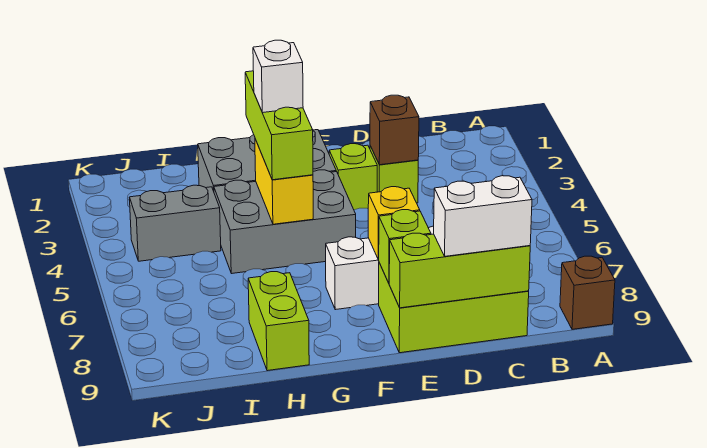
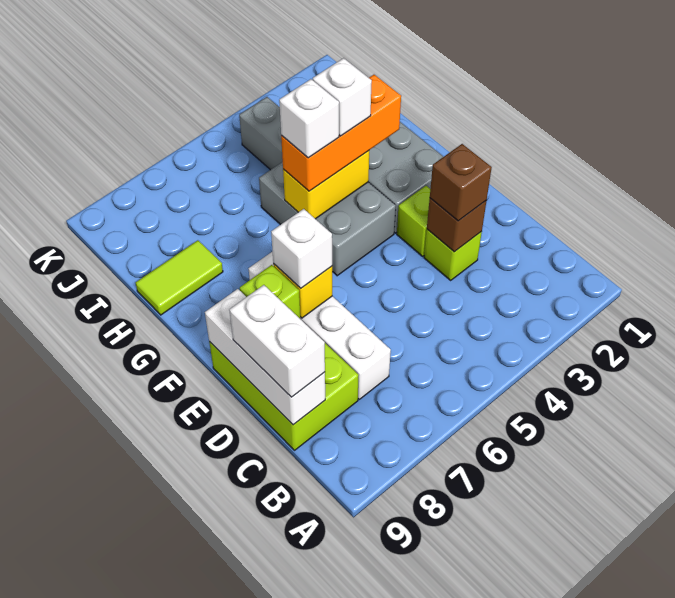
brown brick A9 level 1 -> brown brick D3 level 3
lime brick C9:E9 level 2 -> white brick C9:E9 level 2
none -> white brick E7 level 3
lime brick G3:G5 level 3 -> orange brick G3:G5 level 3
none -> white brick G5 level 4
lime brick H8:H9 level 1 -> lime tile H8:H9 level 1

